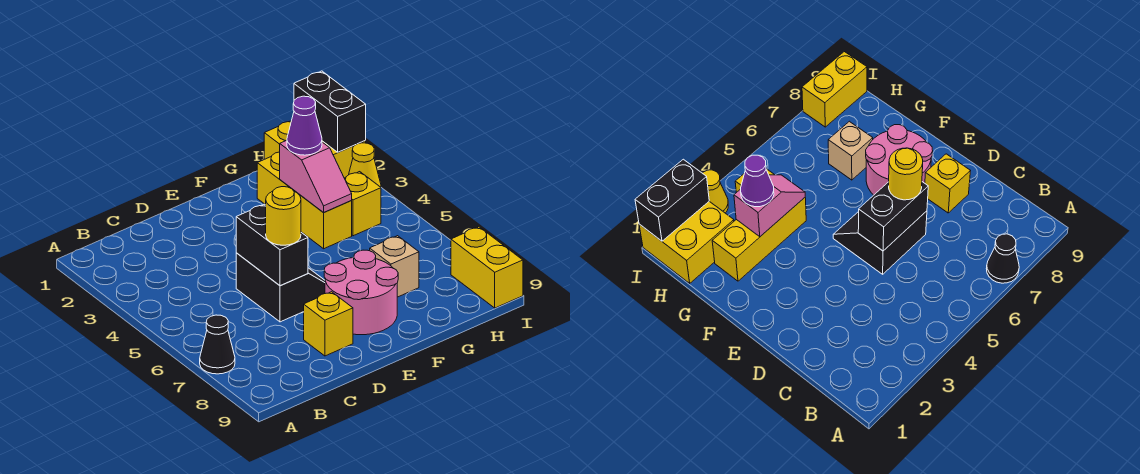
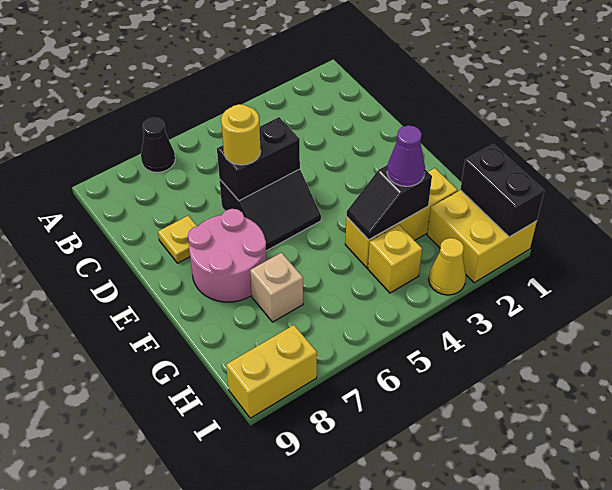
yellow brick D8 level 1 -> yellow plate D8 level 1
pink slope G3:G4 level 2 top 3 -> black slope G3:G4 level 2 top 3
black brick I1:I2 level 2 -> black brick H1:I1 level 2

